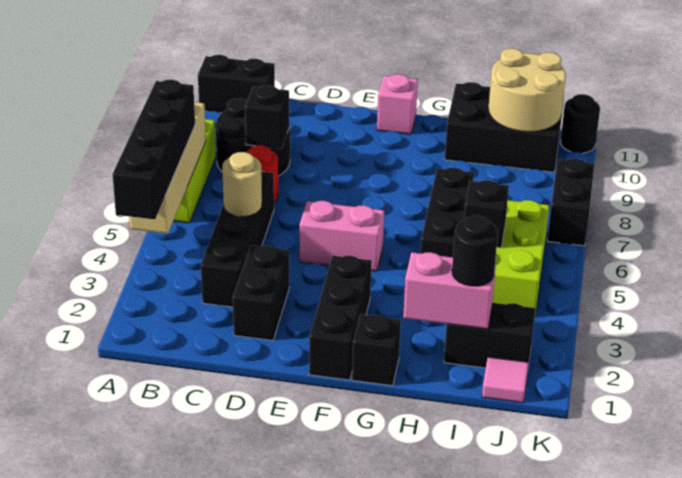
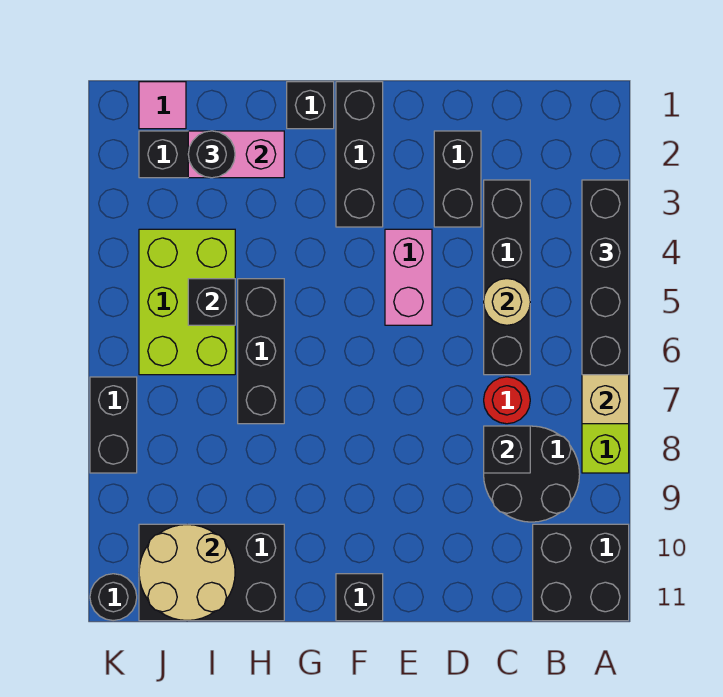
black brick A11:B11 level 1 -> black brick A10:B11 level 1
pink brick E5:F5 level 1 -> pink brick E4:E5 level 1
pink brick F11 level 1 -> black brick F11 level 1

